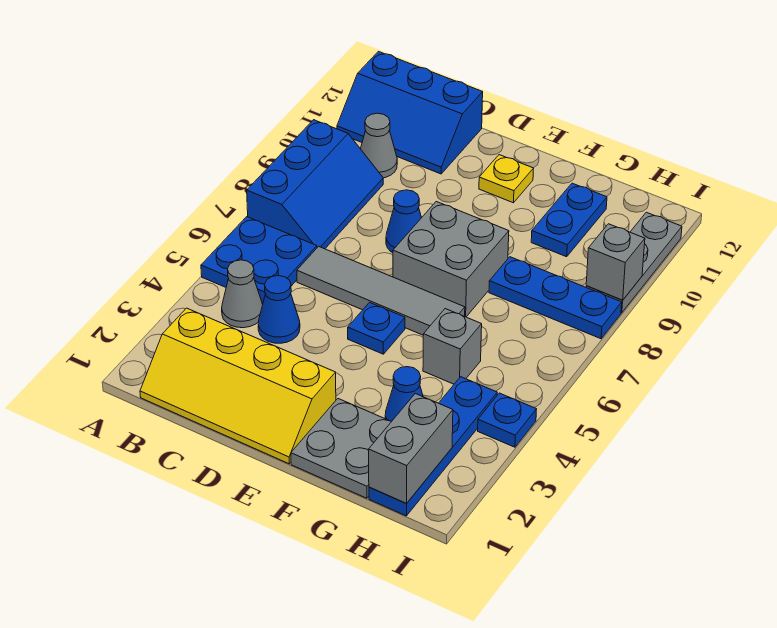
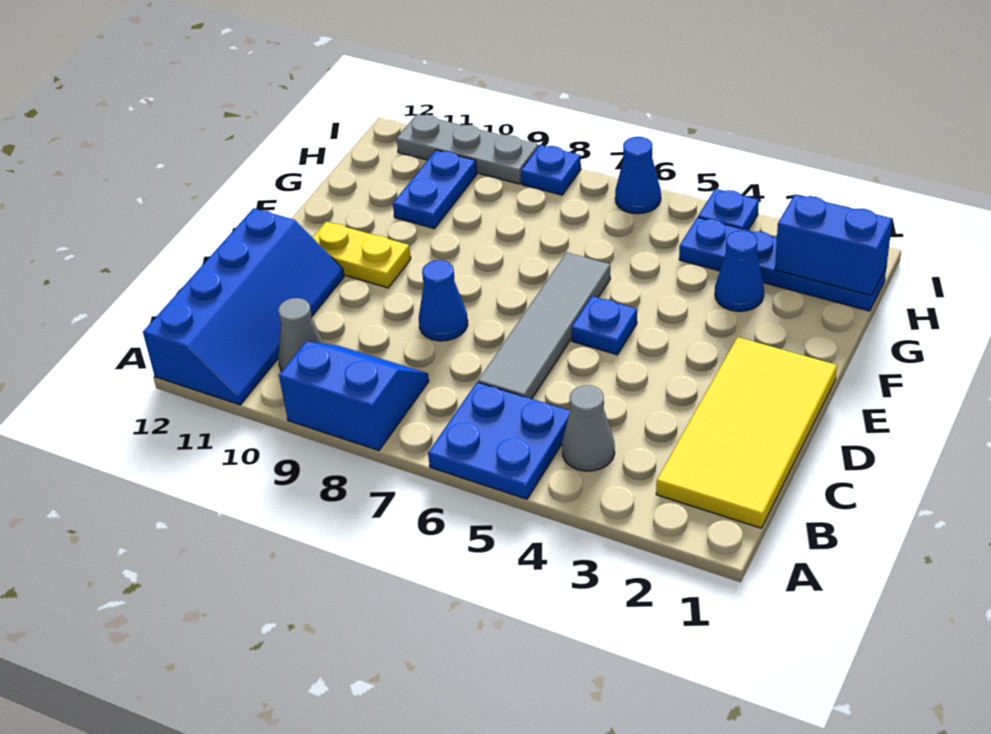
blue slope A7:B9 level 1 top A -> blue slope A8:B9 level 1 top A
blue slope A11:C12 level 1 top 12 -> blue slope A11:D12 level 1 top 12
yellow slope B1:E2 level 1 top 2 -> yellow tile B1:E2 level 1
blue cone C4 level 1 -> blue cone I6 level 1
grey brick E7:F8 level 1 -> none
yellow plate E11 level 1 -> yellow plate E10:E11 level 1
grey plate F1:G2 level 1 -> none
grey brick G5 level 1 -> none
blue plate G8:I8 level 1 -> blue plate I8 level 1
blue plate G10:G11 level 1 -> blue plate G10:H10 level 1
grey brick H1:H2 level 2 -> blue brick H1:H2 level 2
grey brick I9 level 2 -> none

